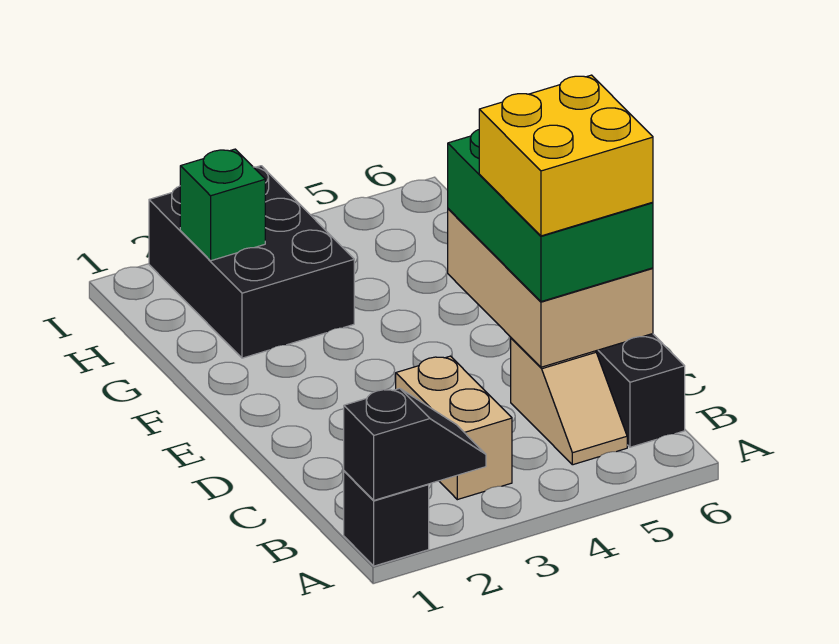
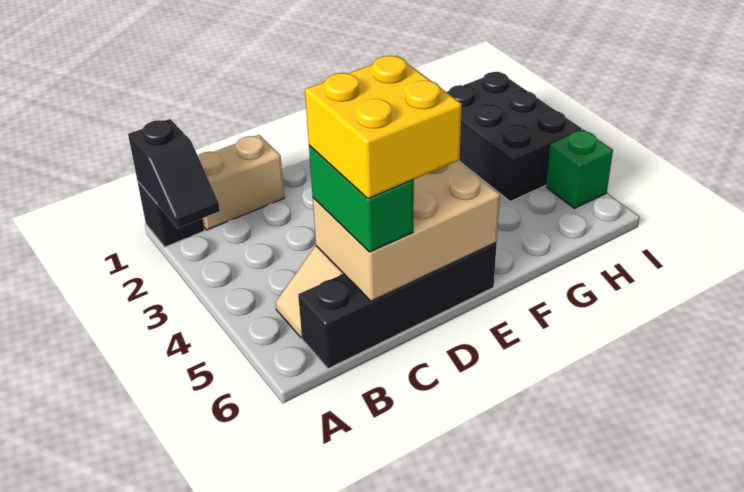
tan brick B3:C3 level 1 -> tan brick B1:C1 level 1
green brick C5:E6 level 3 -> green brick C5:C6 level 3
black brick G2:I3 level 1 -> black brick H2:I4 level 1
green brick H2 level 2 -> green brick I5 level 1

